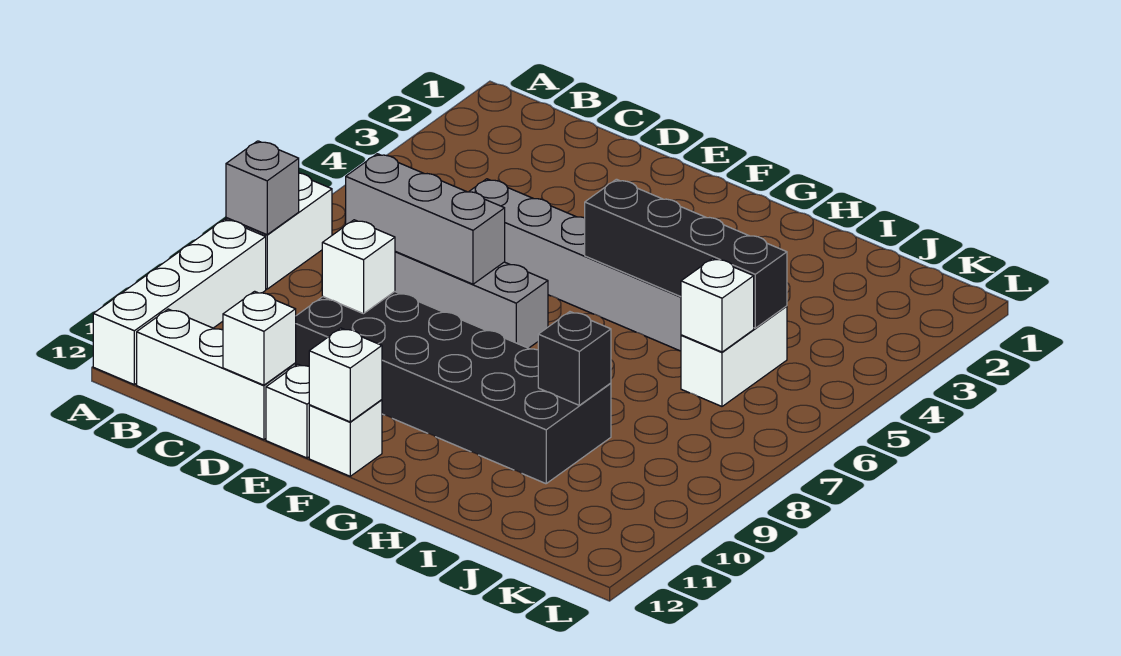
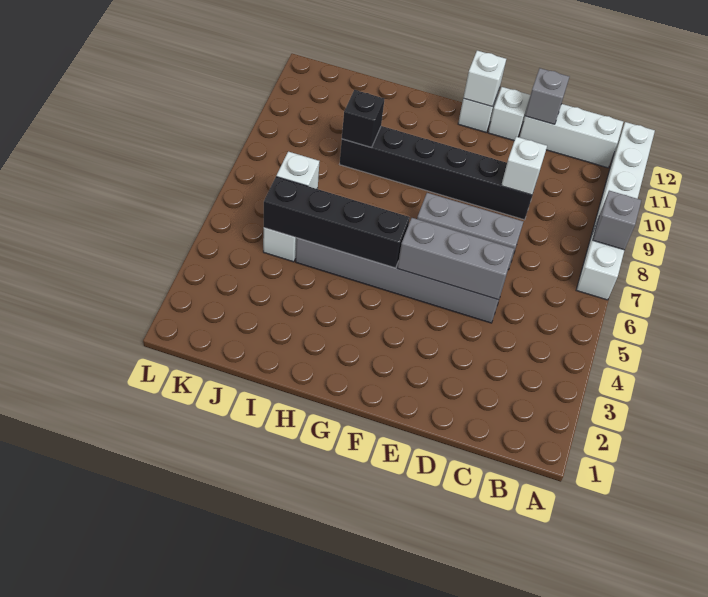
grey brick C7:E7 level 2 -> grey brick D5:F5 level 2
black brick D9:I10 level 1 -> black brick D9:I9 level 1
white brick D12 level 2 -> grey brick D12 level 2

